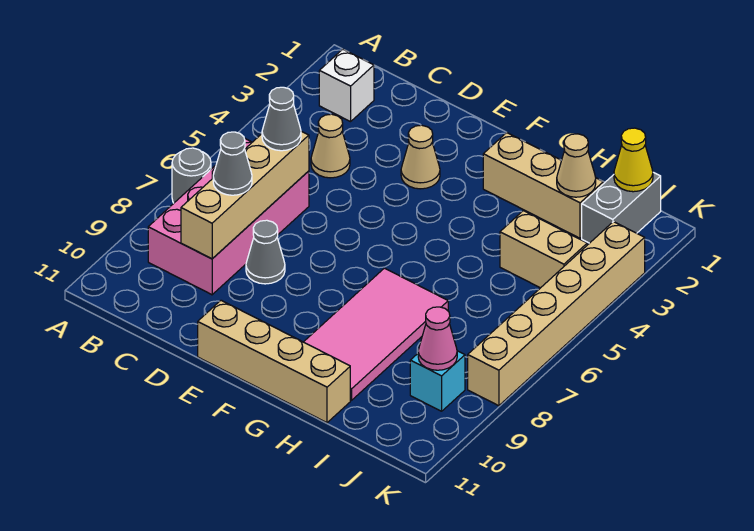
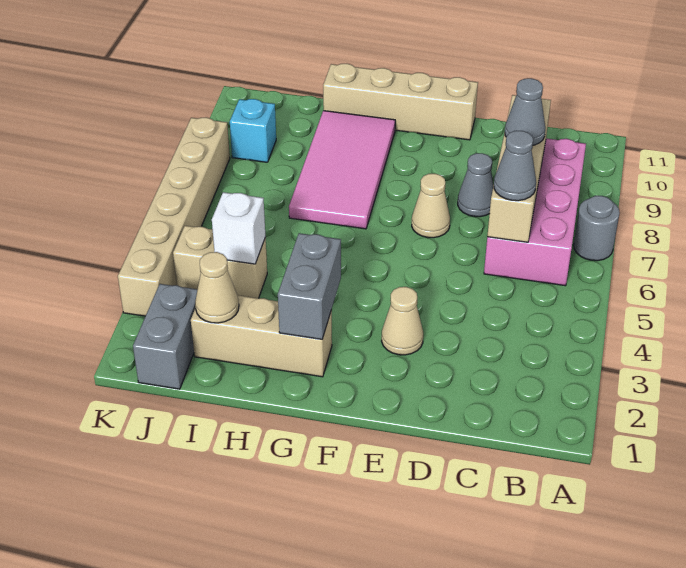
white brick B2 level 1 -> white brick I4 level 2
tan cone C4 level 1 -> tan cone E7 level 1
none -> grey brick G2:G3 level 2
yellow cone J1 level 2 -> none
pink cone J9 level 2 -> none

